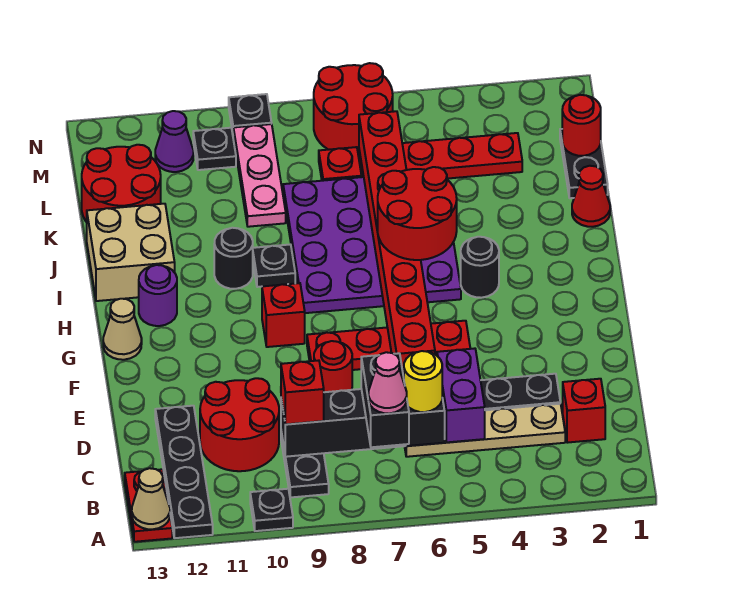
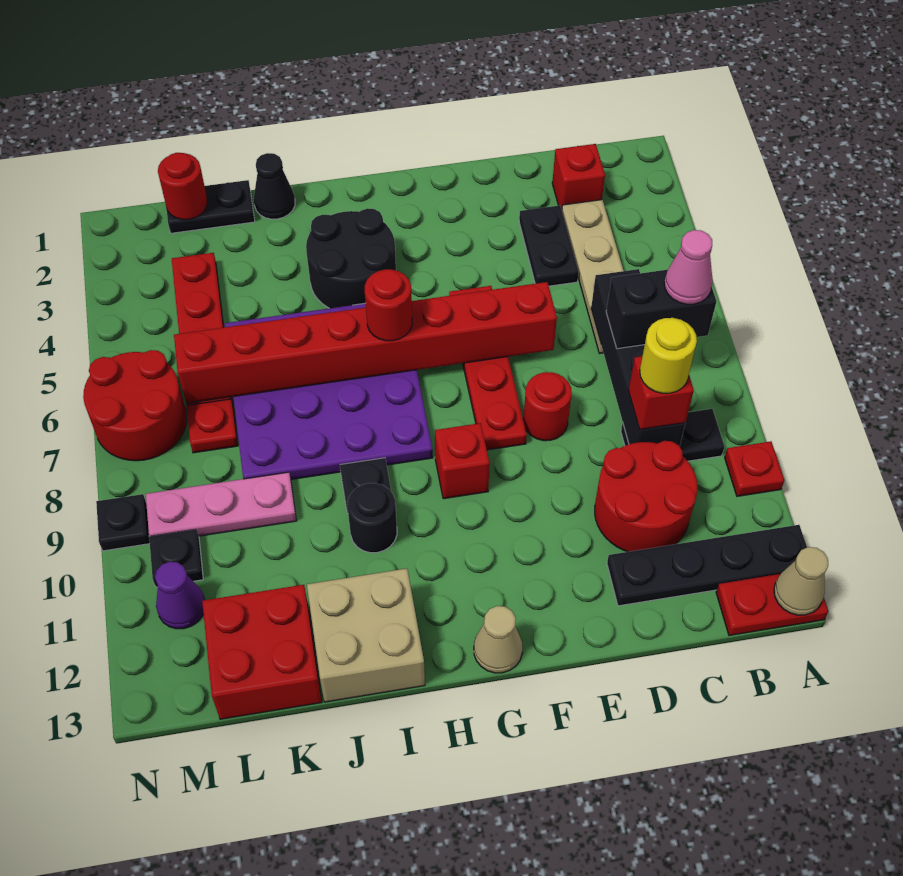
black plate A10 level 1 -> red plate A10 level 1
purple brick C5:D5 level 2 -> none
yellow round brick C6 level 3 -> yellow round brick C9 level 4
black round brick H4 level 1 -> black round brick H3:I4 level 1
red round brick H5:I6 level 3 -> red round brick H6 level 3
purple round brick H12 level 1 -> none
red cone J1 level 1 -> black cone J1 level 1
red round brick K12:L13 level 1 -> red brick K12:L13 level 1

